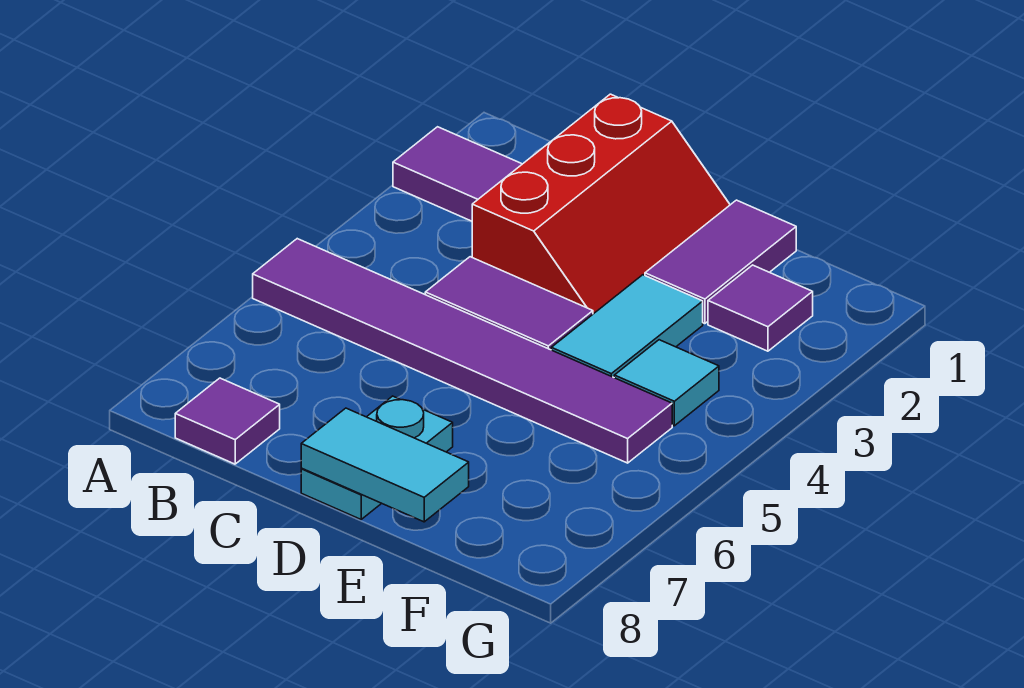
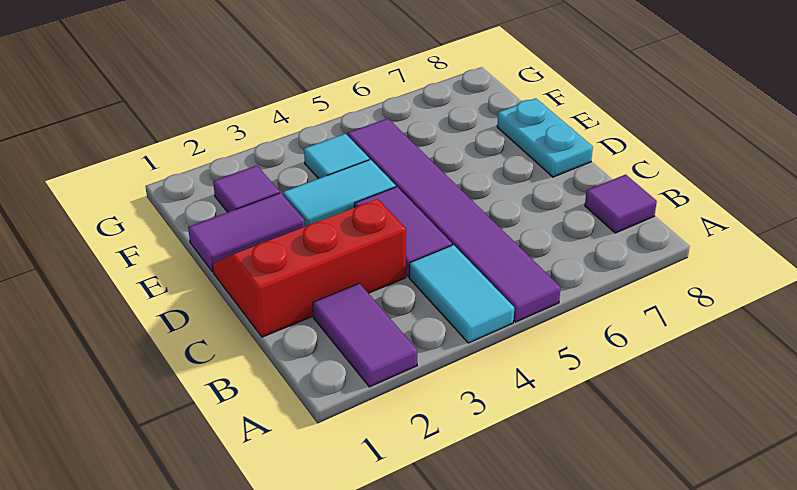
cyan plate D7:D8 level 1 -> cyan plate D8:E8 level 1
cyan tile D8:E8 level 2 -> cyan tile A4:B4 level 1

